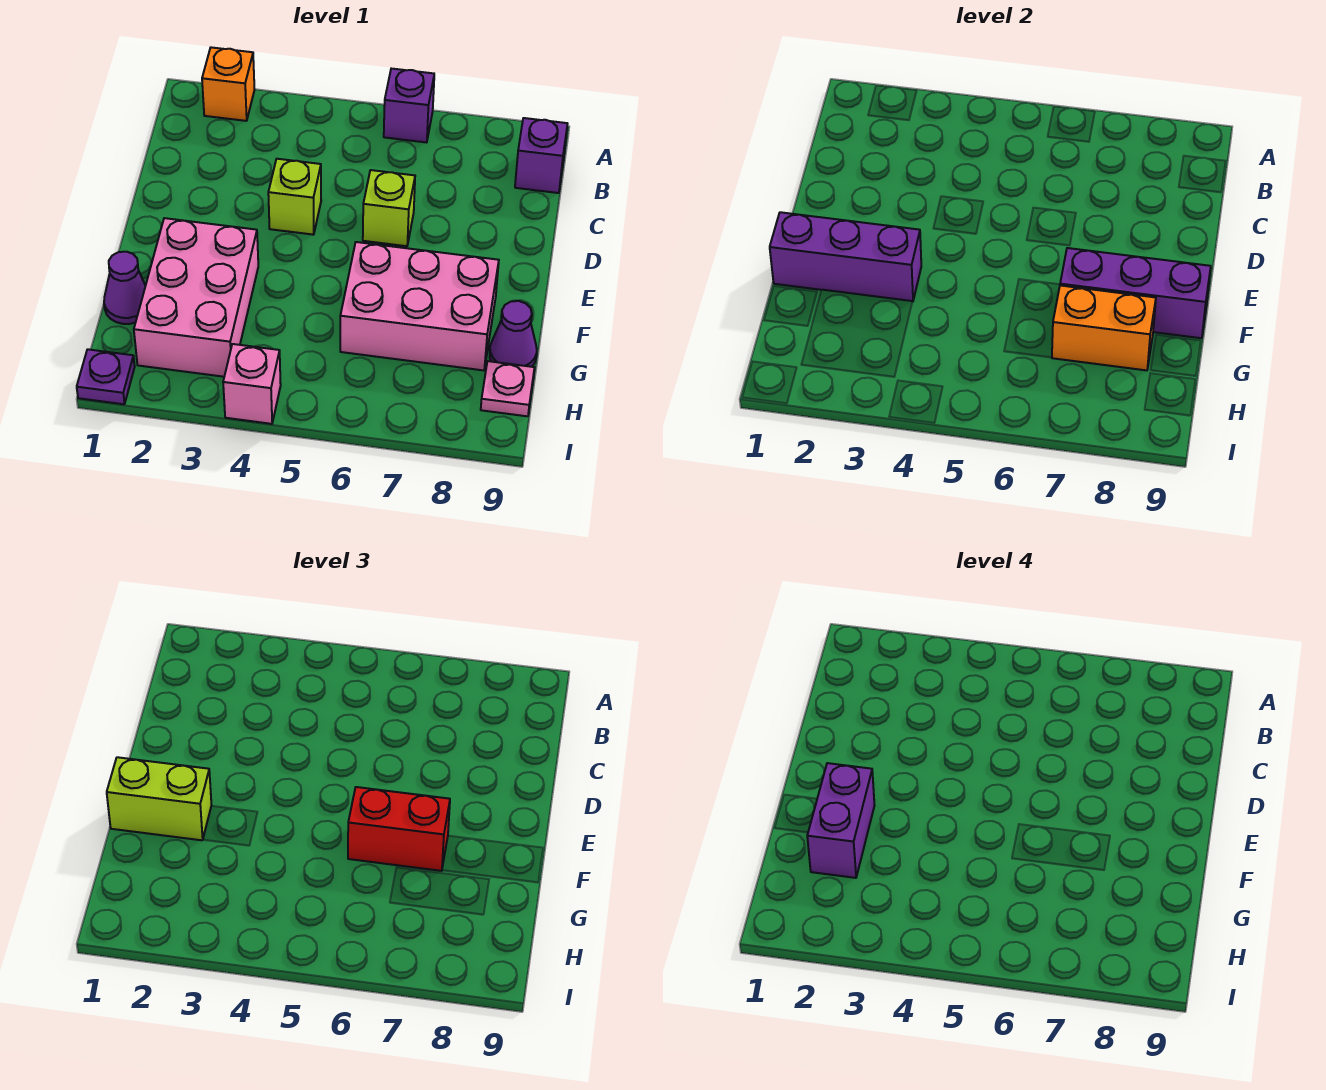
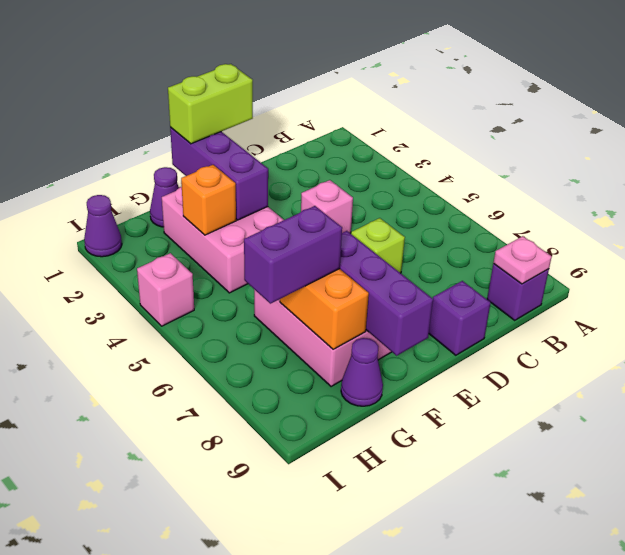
orange brick A2 level 1 -> orange brick G3 level 2
purple brick A6 level 1 -> purple brick D9 level 1
lime brick D4 level 1 -> pink brick D4 level 1
lime brick F1:F2 level 3 -> lime brick E1:F1 level 3
pink brick F2:H3 level 1 -> pink brick F2:G4 level 1
purple brick F2:G2 level 4 -> purple brick G7:H7 level 3
red brick F6:F7 level 3 -> none
pink plate H9 level 1 -> pink plate B9 level 2
purple plate I1 level 1 -> purple cone I1 level 1

